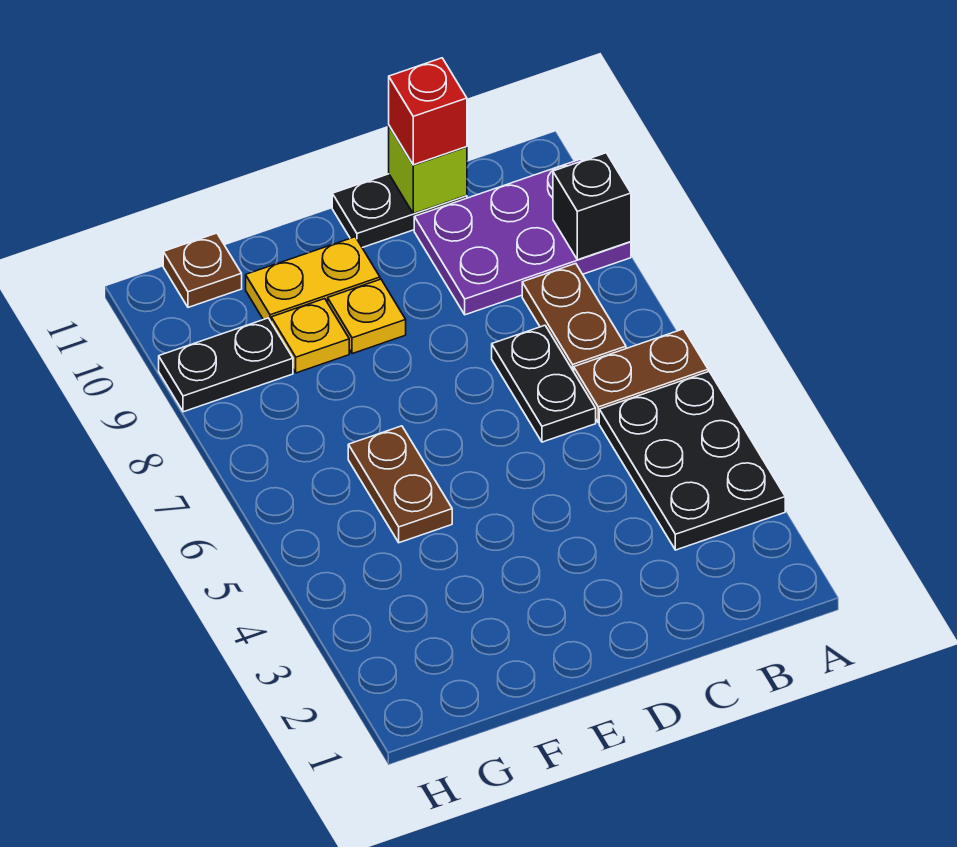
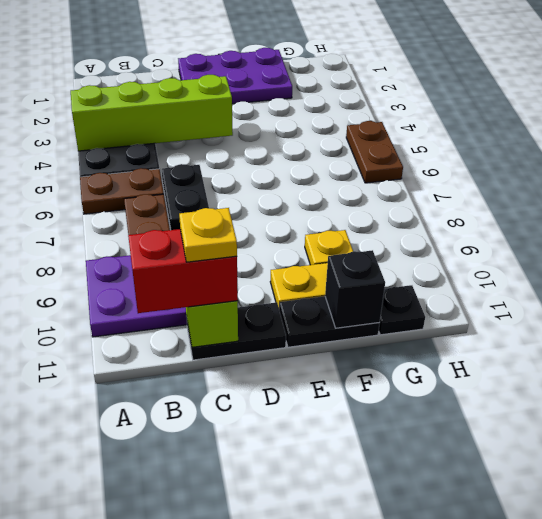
none -> lime brick A4:D4 level 2
black brick A9 level 2 -> black brick F11 level 2
red brick C11 level 3 -> red brick B11:C11 level 3
none -> purple plate D1:F2 level 1
yellow plate E9 level 1 -> yellow plate C11 level 4
brown plate F5:F6 level 1 -> brown plate H5:H6 level 1
black plate G9:H9 level 1 -> black plate E11:F11 level 1
brown plate G11 level 1 -> black plate G11 level 1

